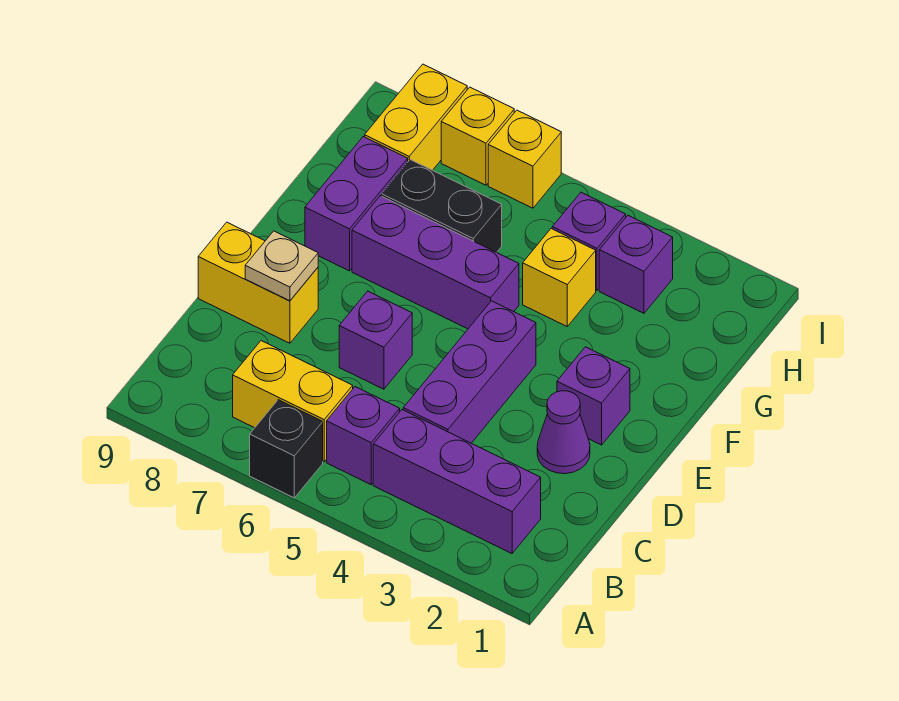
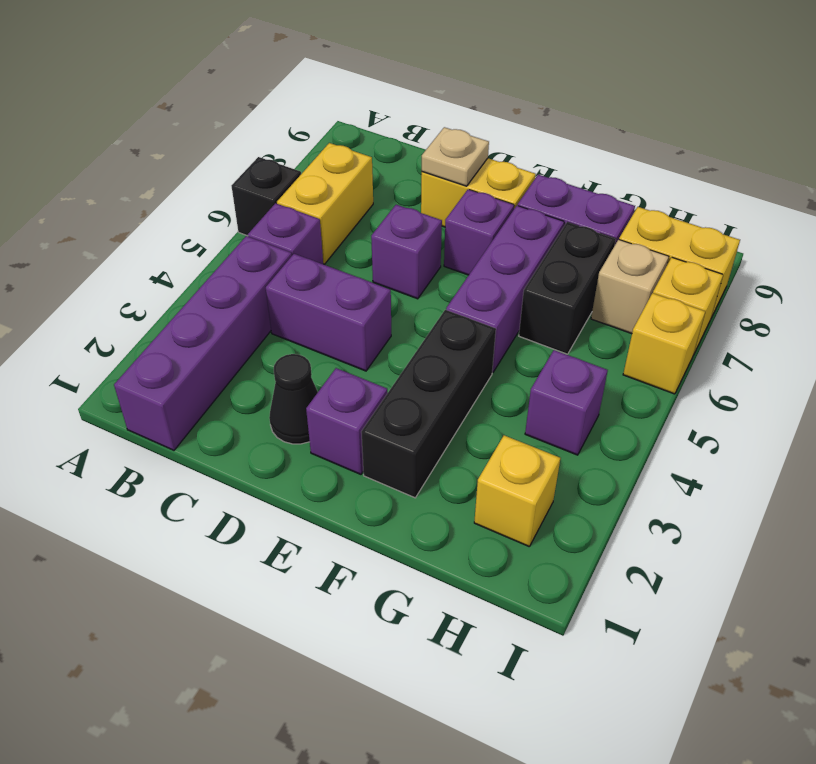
purple brick B2:B4 level 1 -> purple brick B1:B4 level 1
purple brick C4:E4 level 1 -> purple brick C4:D4 level 1
purple cone D2 level 1 -> black cone D2 level 1
yellow brick D8:D9 level 1 -> yellow brick D8:E8 level 1
none -> black brick F2:F4 level 1
yellow brick G4 level 1 -> yellow brick H2 level 1
purple brick H3 level 1 -> purple brick E7 level 1
none -> tan brick H7 level 1

